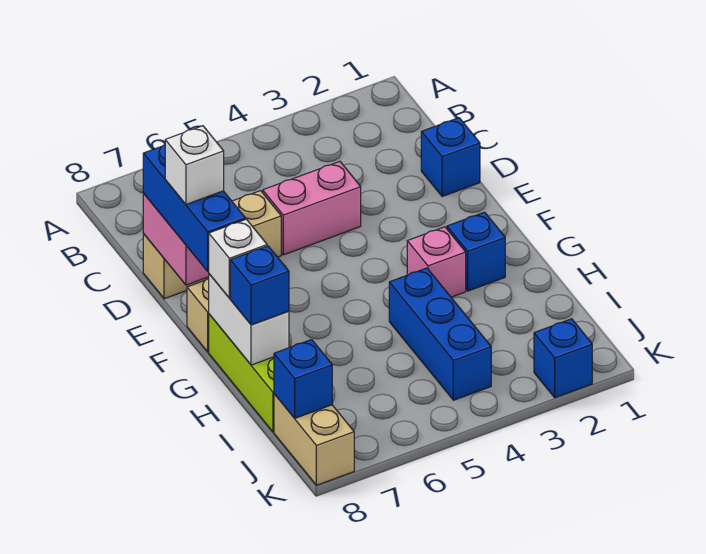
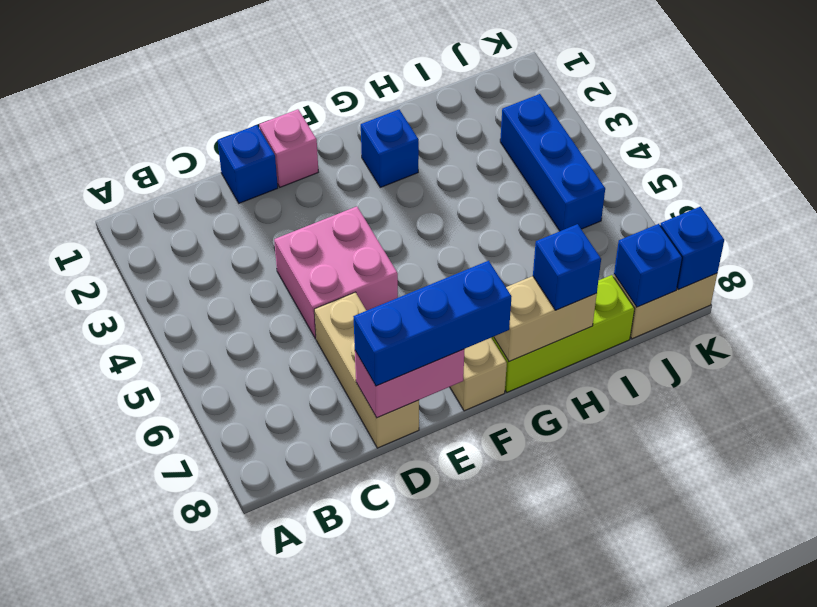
pink brick D4:D5 level 1 -> pink brick D4:E5 level 1
white brick E8 level 4 -> none
pink brick G3 level 1 -> pink brick E1 level 1
white brick G8:H8 level 2 -> tan brick G8:H8 level 2
white brick G8 level 3 -> none
blue brick H4:J4 level 1 -> blue brick J3:J5 level 1
blue brick K2 level 1 -> blue brick K8 level 2

